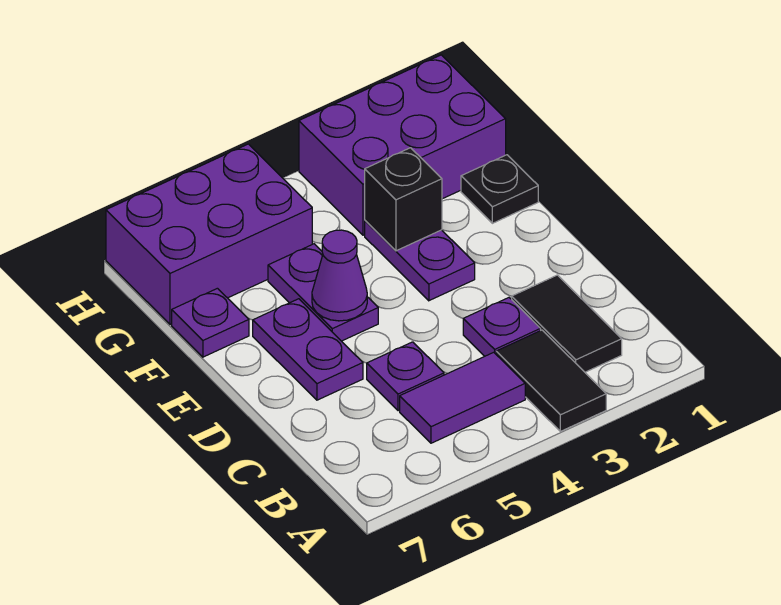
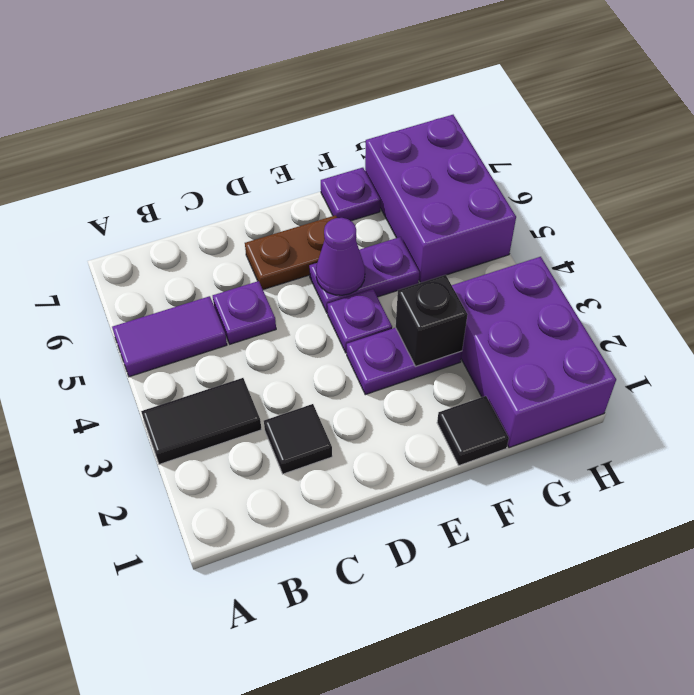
black tile B2:C2 level 1 -> black tile C2 level 1
purple tile B4:B5 level 1 -> purple tile A5:B5 level 1
purple plate C3 level 1 -> purple plate E4 level 1
purple plate D6:E6 level 1 -> brown plate D6:E6 level 1
black plate F1 level 1 -> black tile F1 level 1

